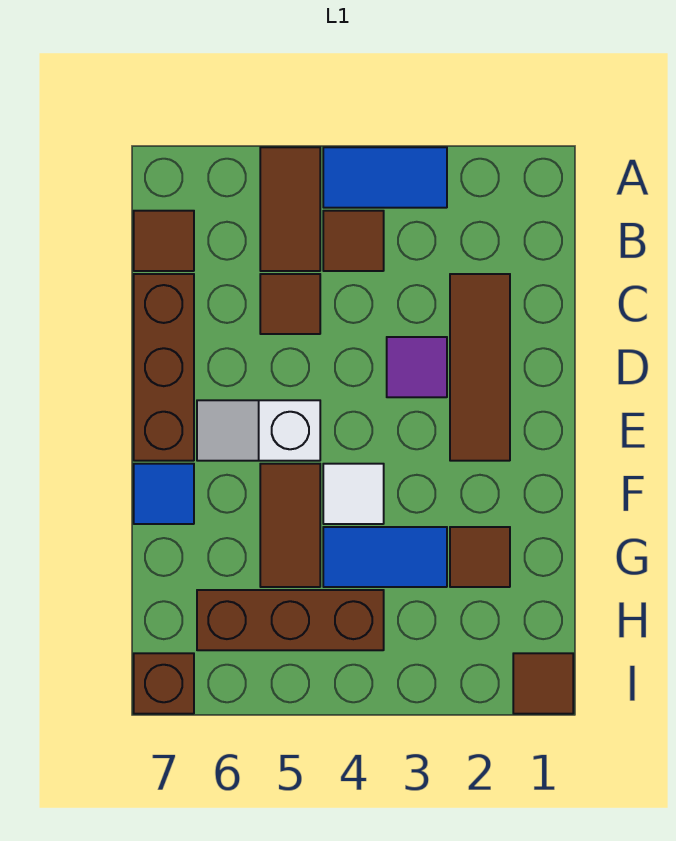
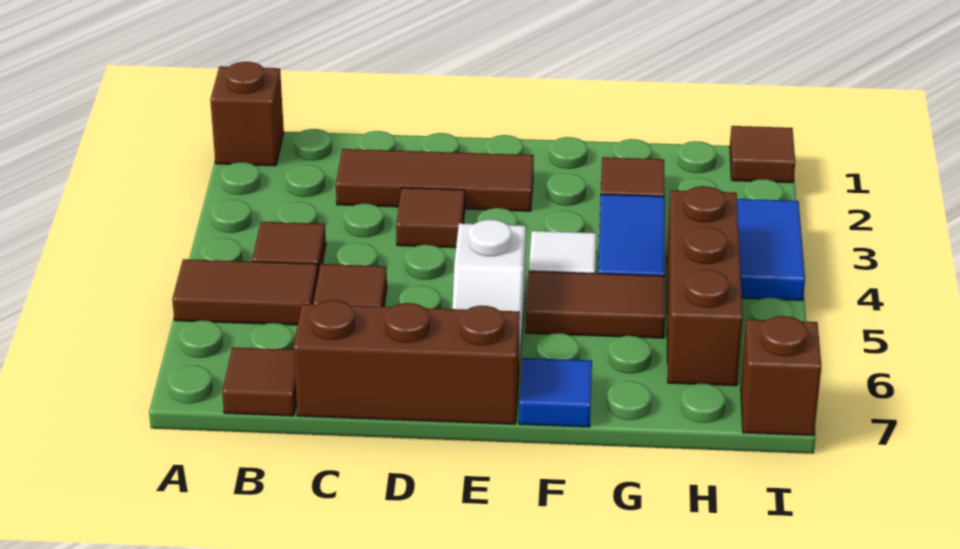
none -> brown brick A1 level 1
blue tile A3:A4 level 1 -> blue tile I3:I4 level 1
purple tile D3 level 1 -> brown tile D3 level 1

